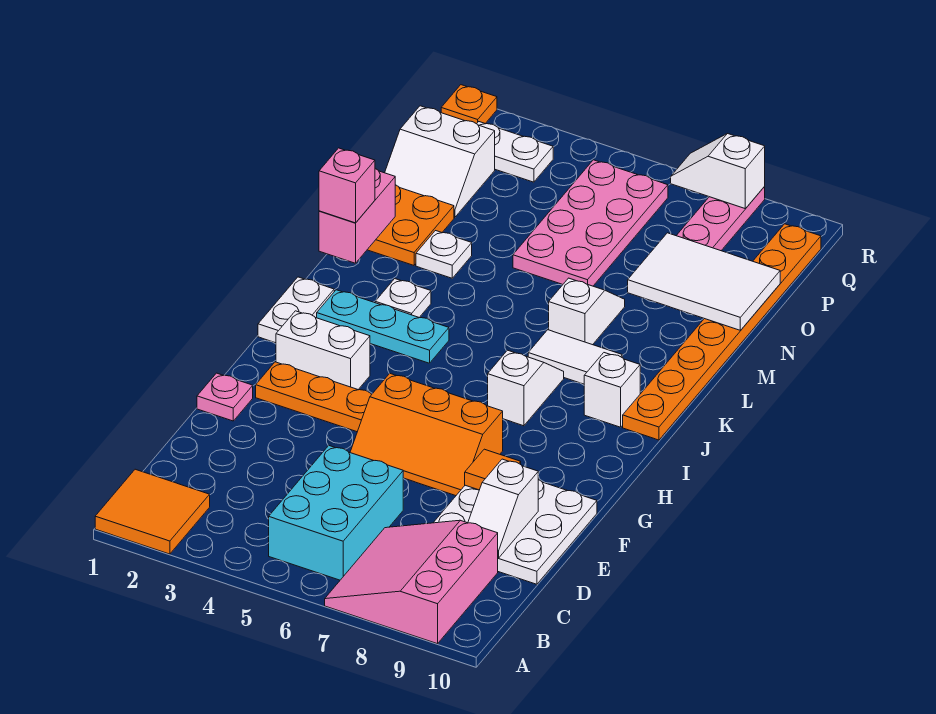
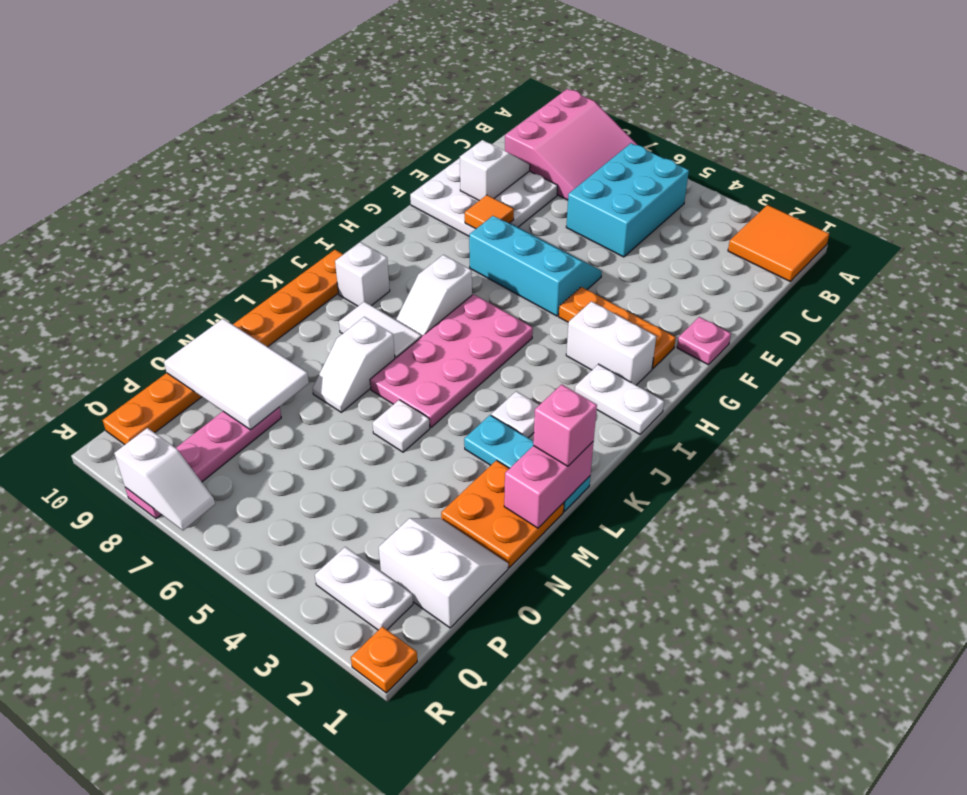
orange slope F5:G7 level 1 top G -> cyan slope F5:G7 level 1 top G
white plate I1:J1 level 1 -> white plate I1:I2 level 1
cyan plate J2:J4 level 1 -> cyan plate L1:L3 level 1
white plate M3 level 1 -> white plate M5 level 1
pink plate N5:Q6 level 1 -> pink plate I5:L6 level 1

